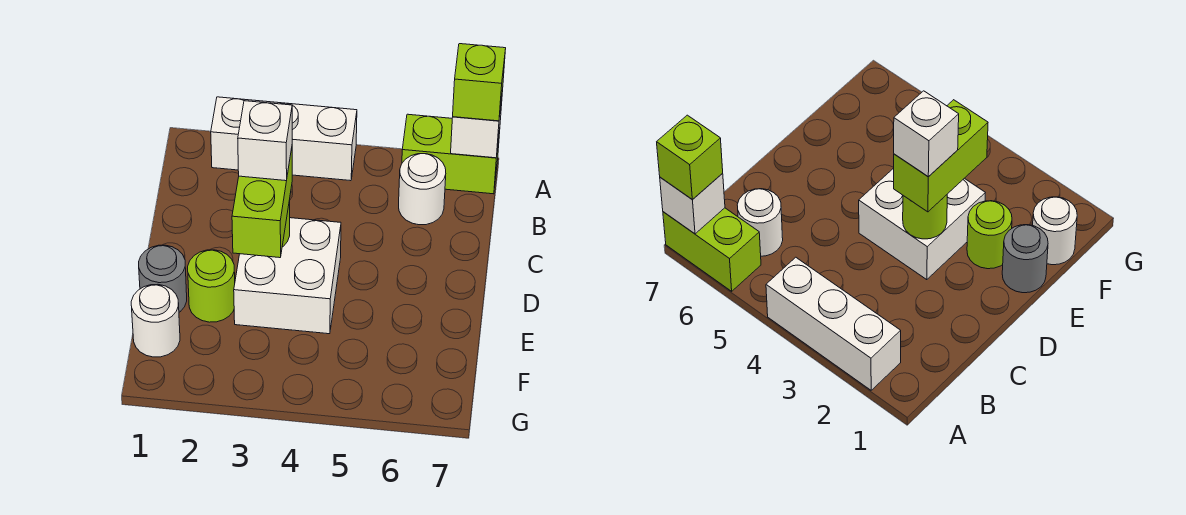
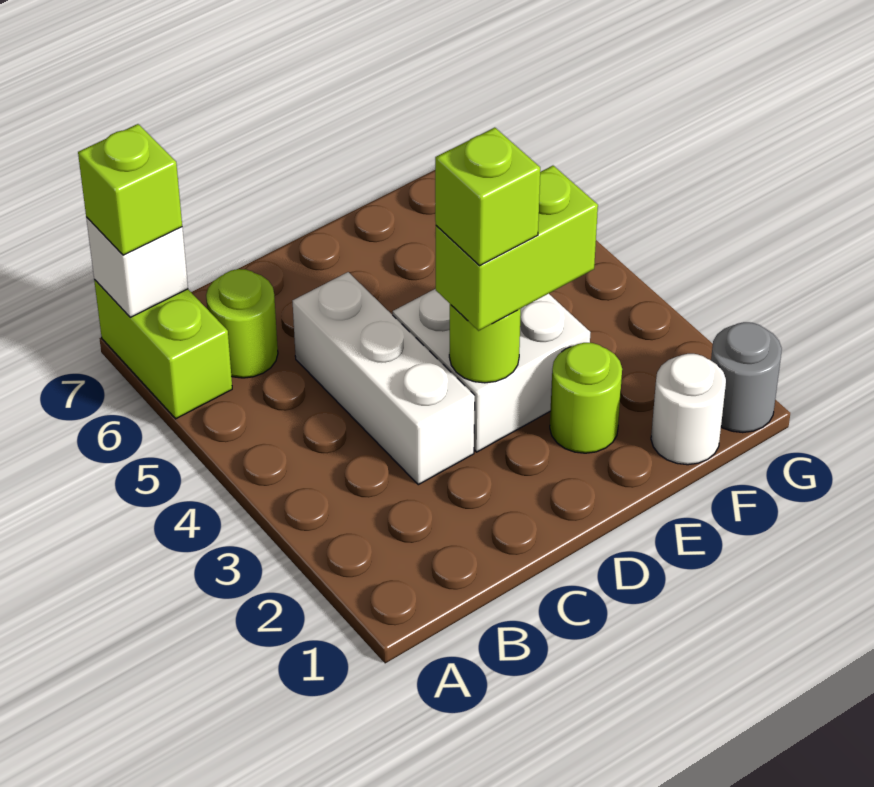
white brick A2:A4 level 1 -> white brick C3:C5 level 1
white round brick B6 level 1 -> lime round brick B6 level 1
white brick D3 level 4 -> lime brick D3 level 4
grey round brick E1 level 1 -> grey round brick G1 level 1

